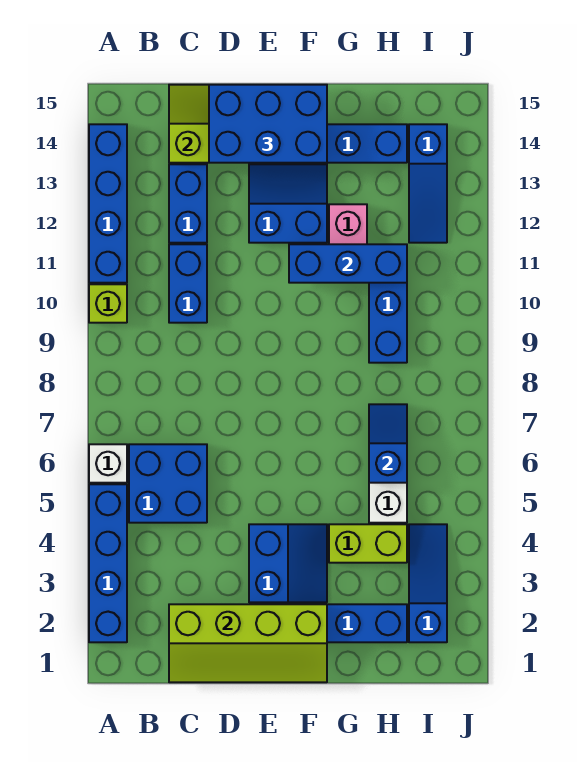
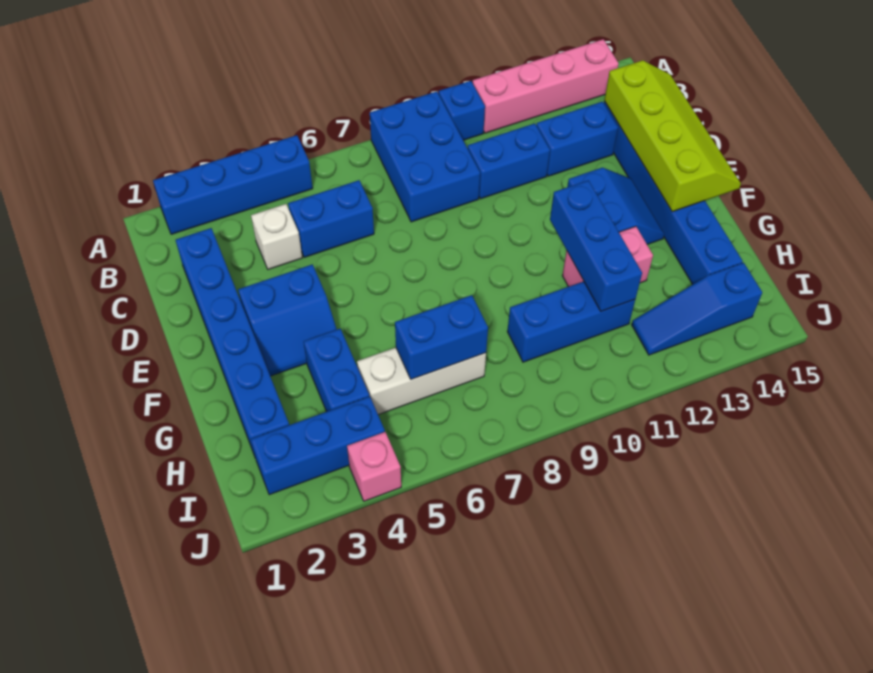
white brick A6 level 1 -> white brick C4 level 1
lime brick A10 level 1 -> blue brick A10 level 1
blue brick A11:A14 level 1 -> pink brick A11:A14 level 1
blue brick B5:C6 level 1 -> blue brick C5:C6 level 1
lime slope C1:F2 level 2 top 2 -> none
blue brick D14:F15 level 3 -> blue brick A8:C9 level 1
lime brick G4:H4 level 1 -> blue brick G4:H4 level 1
blue slope H6:H7 level 2 top 6 -> blue brick H6:H7 level 2
blue slope I2:I4 level 1 top 2 -> blue brick I2:I4 level 1
none -> pink brick J4 level 1

